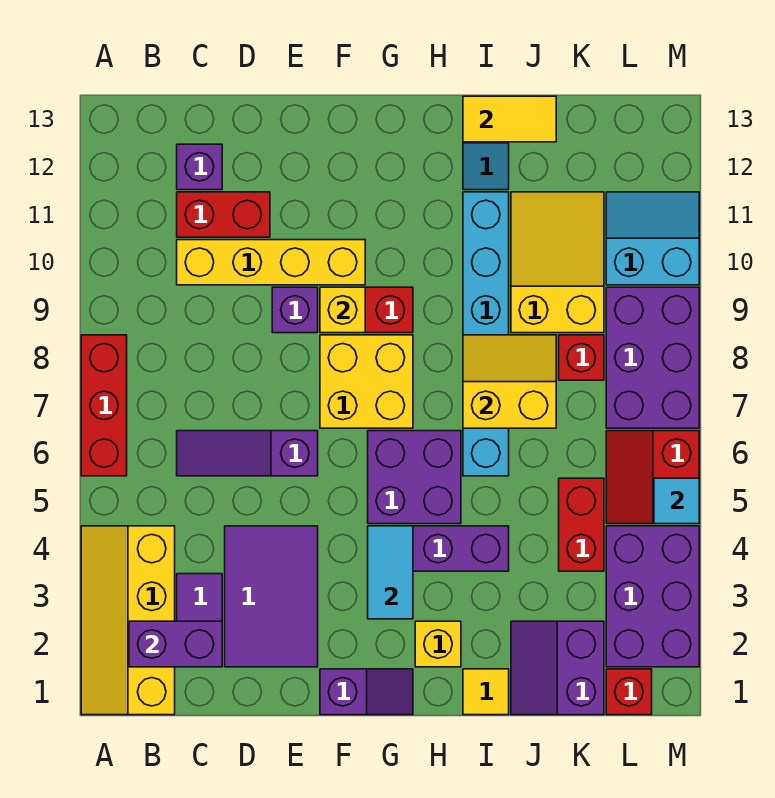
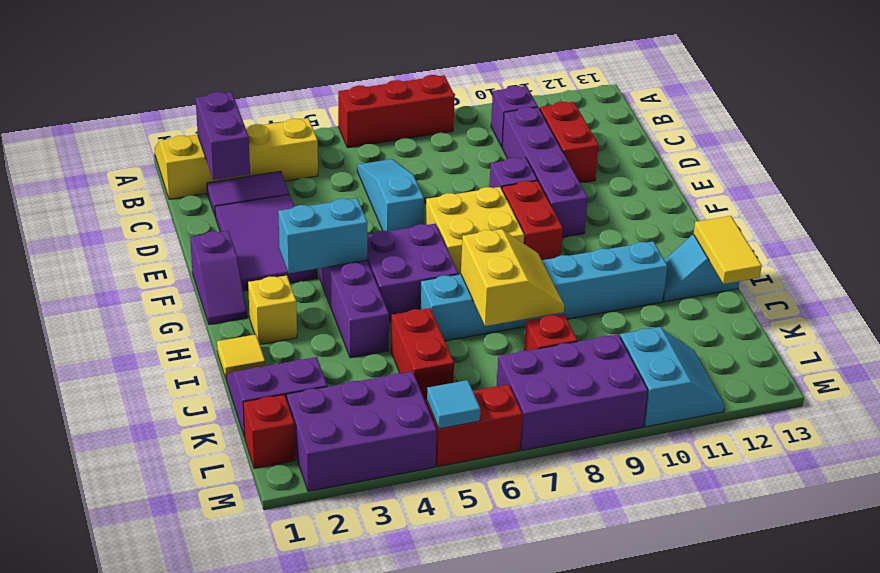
purple slope C6:E6 level 1 top E -> cyan slope C6:E6 level 1 top E
yellow brick C10:F10 level 1 -> purple brick C10:F10 level 1
purple brick C12 level 1 -> purple brick B10 level 1
purple tile D2:E4 level 1 -> purple tile D2:F3 level 1
yellow brick F9 level 2 -> none
cyan tile G3:G4 level 2 -> cyan brick G3:G4 level 2
yellow slope J9:K11 level 1 top 9 -> none
red brick K4:K5 level 1 -> red brick J5:K5 level 1

